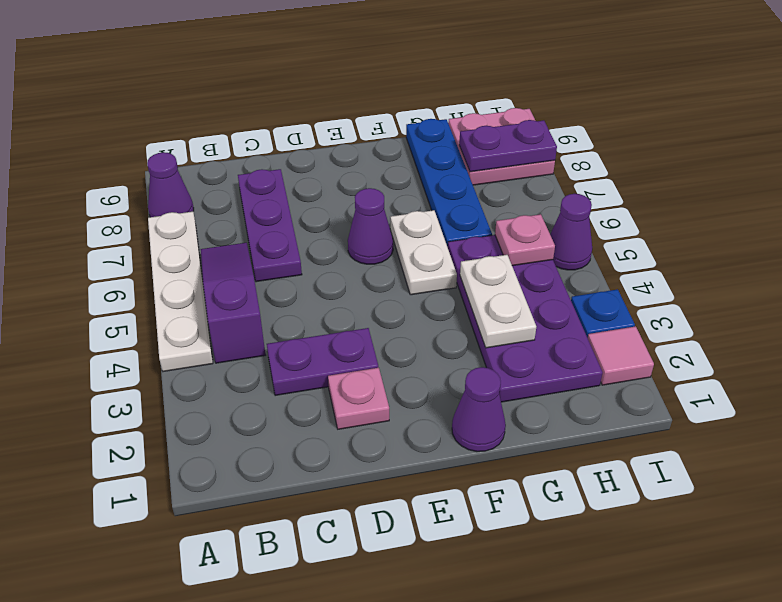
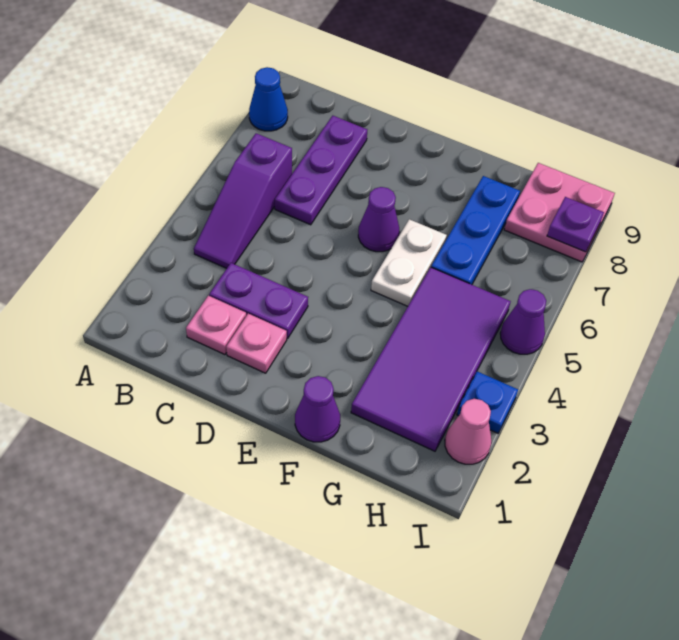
white plate A4:A7 level 1 -> none
purple cone A8 level 1 -> blue cone A8 level 1
purple slope B4:B6 level 1 top 4 -> purple slope B4:B6 level 1 top 6
purple plate G2:H5 level 1 -> purple tile G2:H5 level 1
white plate G3:G4 level 2 -> none
blue plate G6:G9 level 1 -> blue plate G6:G8 level 1
pink plate H5 level 2 -> pink plate C2 level 1
purple plate H8:I8 level 2 -> purple plate I8 level 2
pink tile I2 level 1 -> pink cone I2 level 1

